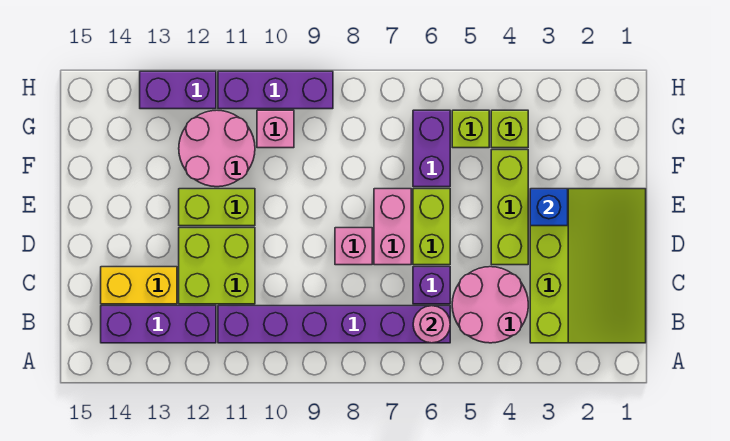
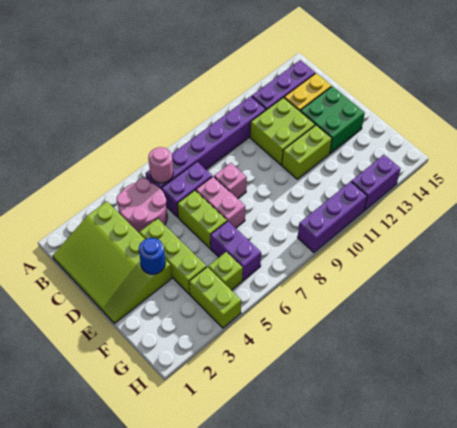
purple brick C6 level 1 -> purple brick C6:C7 level 1
none -> green brick D13:E14 level 1
blue brick E3 level 2 -> blue round brick E3 level 2
pink round brick F11:G12 level 1 -> none
lime brick G4 level 1 -> lime brick G4:H4 level 1
pink brick G10 level 1 -> none

